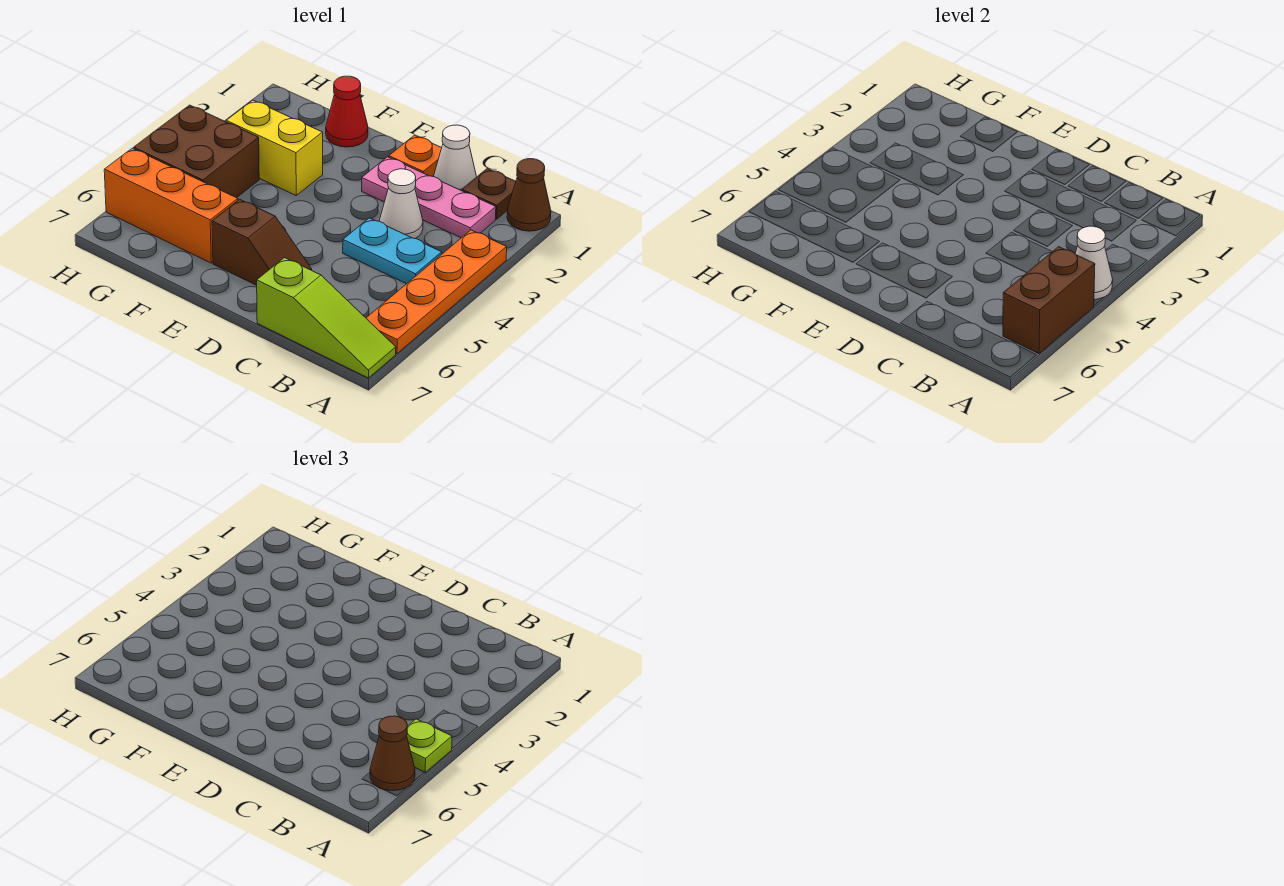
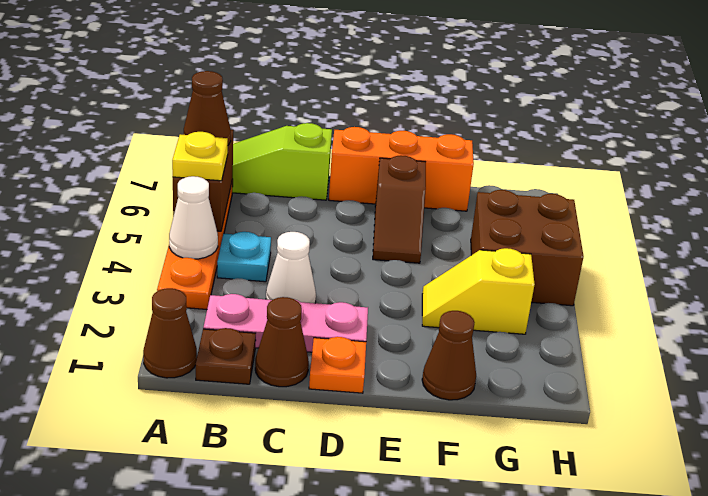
lime plate A5 level 3 -> yellow plate A5 level 3
cyan plate B4:C4 level 1 -> cyan plate B4 level 1
white cone C1 level 1 -> brown cone C1 level 1
brown slope D6:E6 level 1 top E -> brown slope E5:E6 level 1 top 6
red cone F1 level 1 -> brown cone F1 level 1
yellow brick F3:G3 level 1 -> yellow slope F3:G3 level 1 top G
orange brick F6:H6 level 1 -> orange brick D7:F7 level 1

